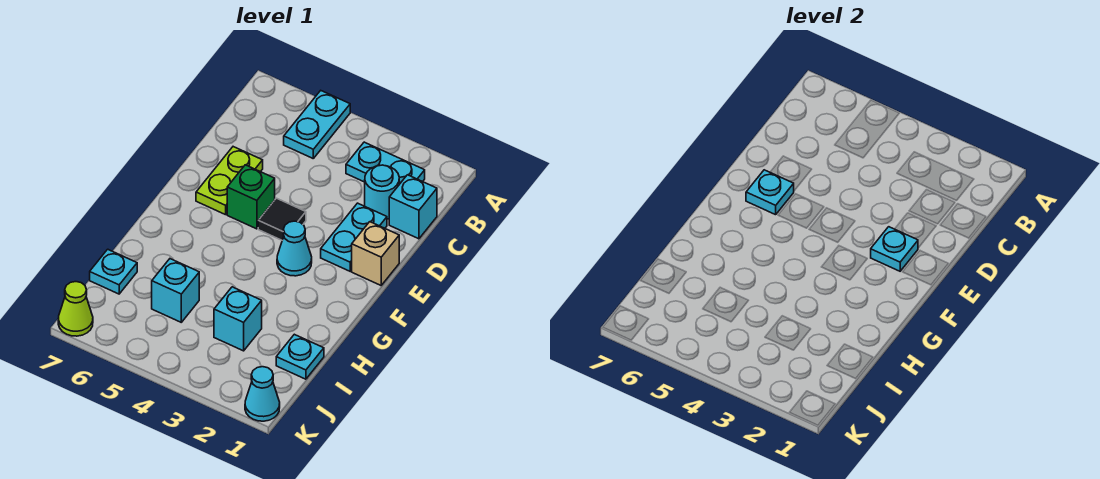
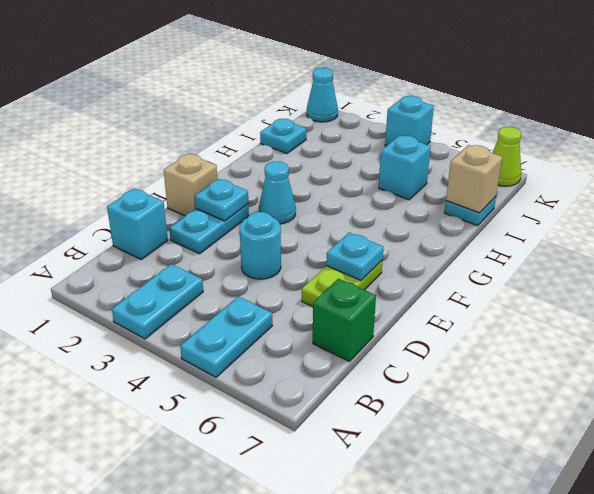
cyan plate B2:B3 level 1 -> cyan plate A3:B3 level 1
cyan round brick C2 level 1 -> cyan round brick D4 level 1
black tile E4 level 1 -> none
green brick E5 level 1 -> green brick C7 level 1
cyan brick I3 level 1 -> cyan brick K4 level 1
none -> tan brick I7 level 2

